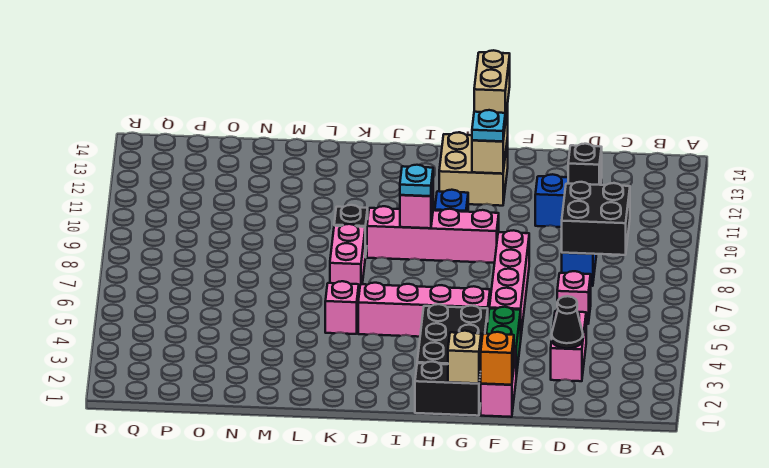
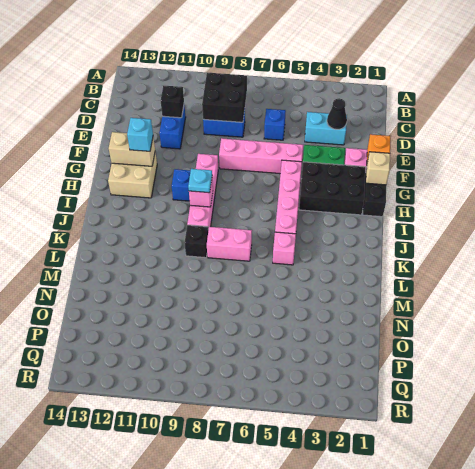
pink brick D3:D4 level 1 -> cyan brick D3:D4 level 1
pink brick D6 level 1 -> blue brick D6 level 1
cyan plate G12 level 3 -> cyan brick G12 level 3
tan brick G13:G14 level 3 -> none

